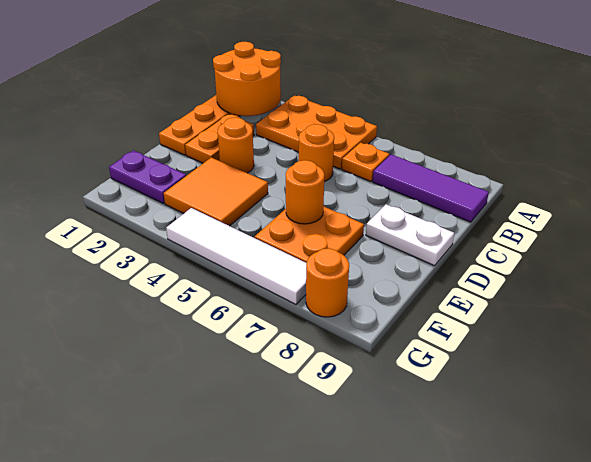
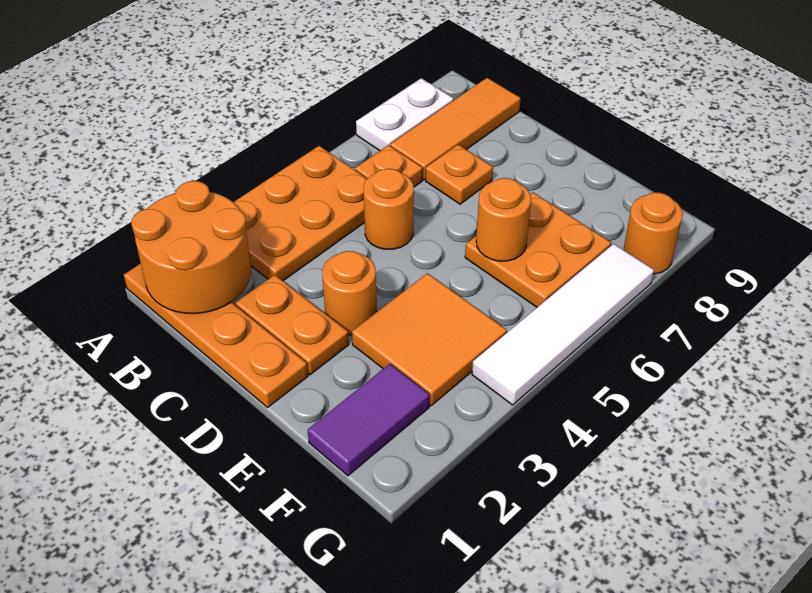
purple tile B7:B9 level 1 -> orange tile B7:B9 level 1
none -> orange plate C7 level 1
white plate D8:D9 level 1 -> white plate A7:A8 level 1
purple plate F1:F2 level 1 -> purple tile F1:F2 level 1

